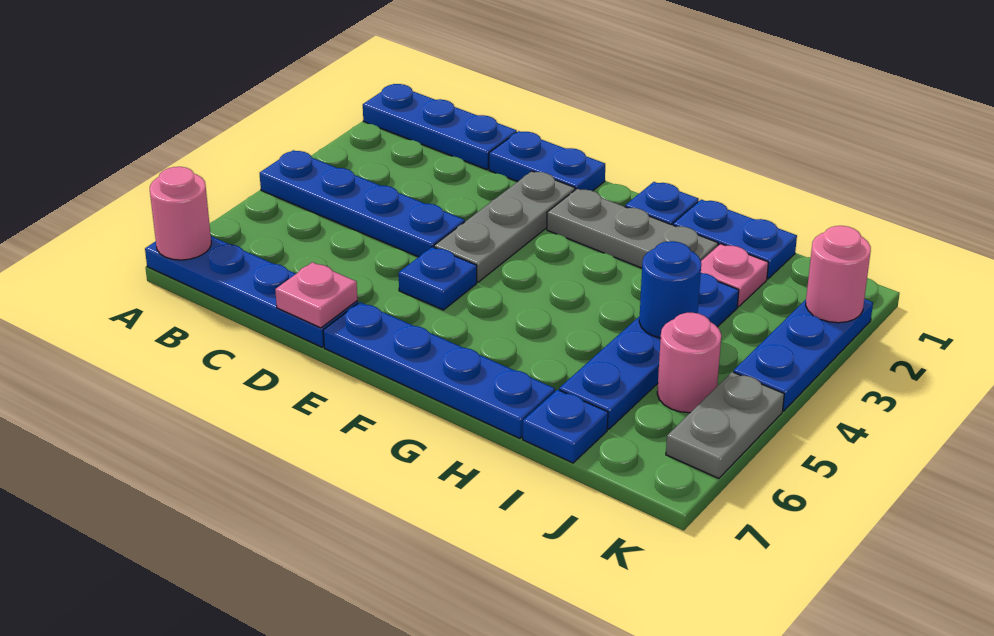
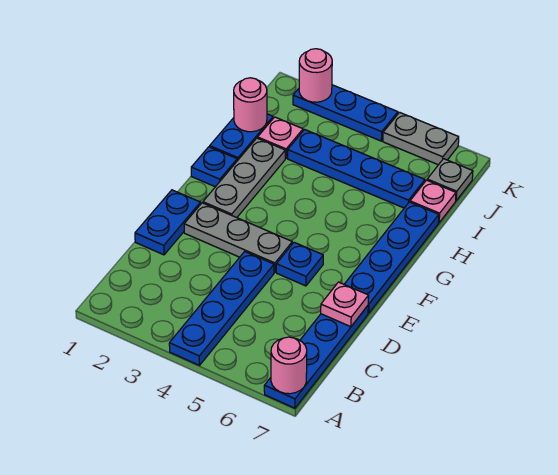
blue plate A1:C1 level 1 -> none
blue round brick I4 level 2 -> none
blue plate I7 level 1 -> pink plate I7 level 1
pink round brick J5 level 1 -> pink round brick I1 level 2
none -> grey plate J7 level 1

